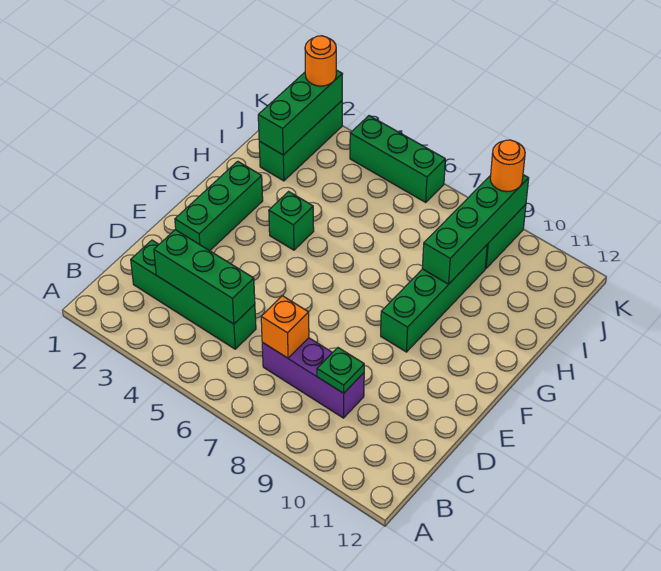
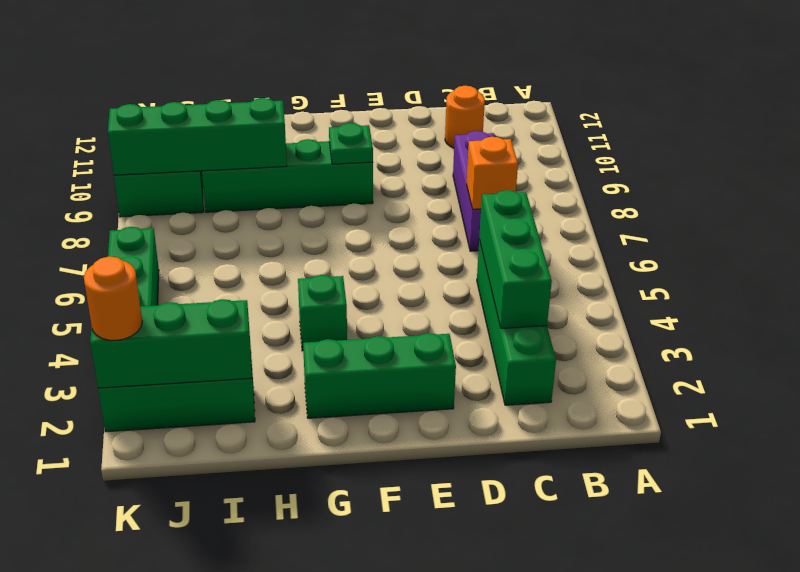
green plate C9 level 2 -> green plate F9 level 2
orange round brick K9 level 3 -> orange round brick C11 level 1

